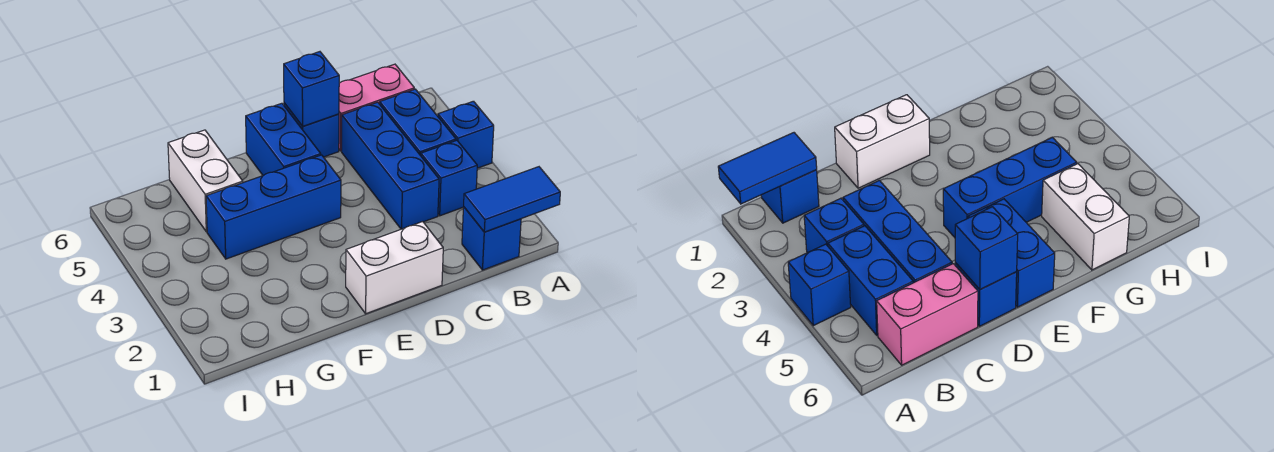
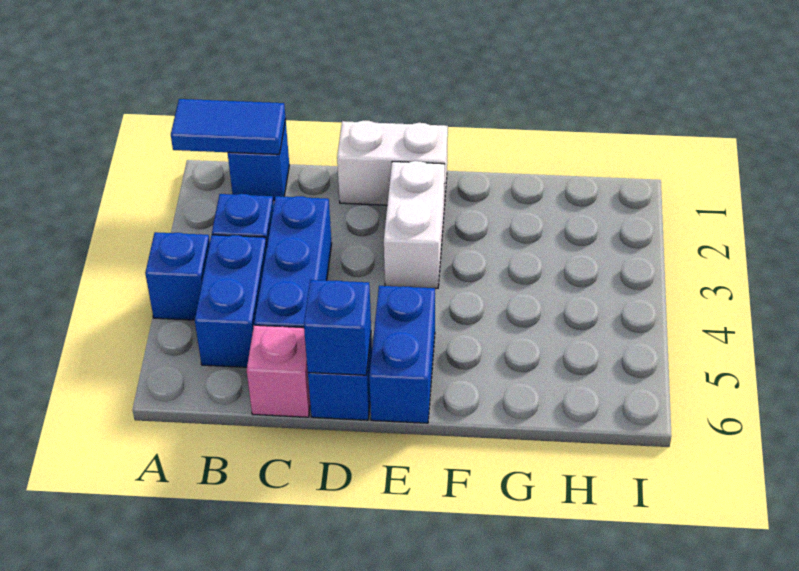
pink brick B6:C6 level 1 -> pink brick C6 level 1
blue brick E4:G4 level 1 -> none
white brick G5:G6 level 1 -> white brick E2:E3 level 1

